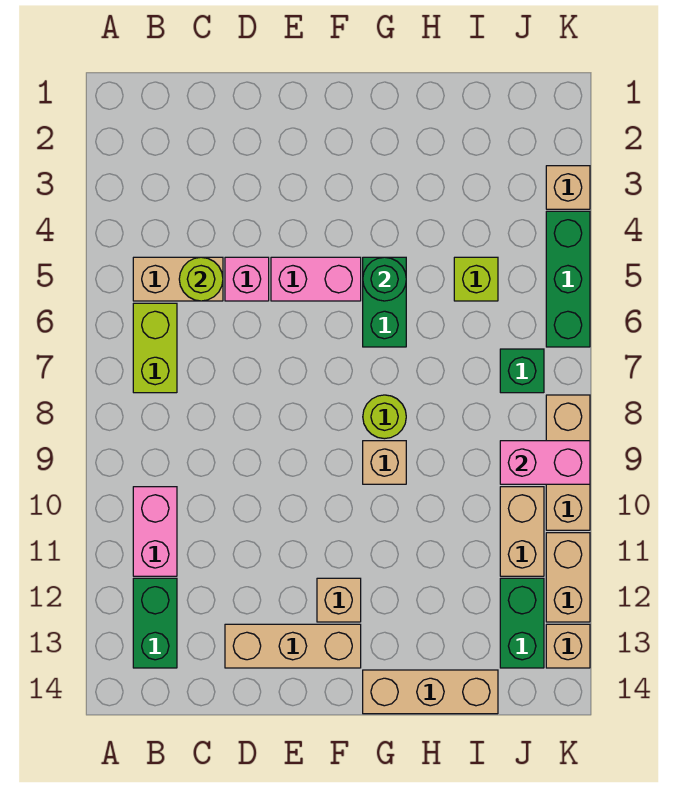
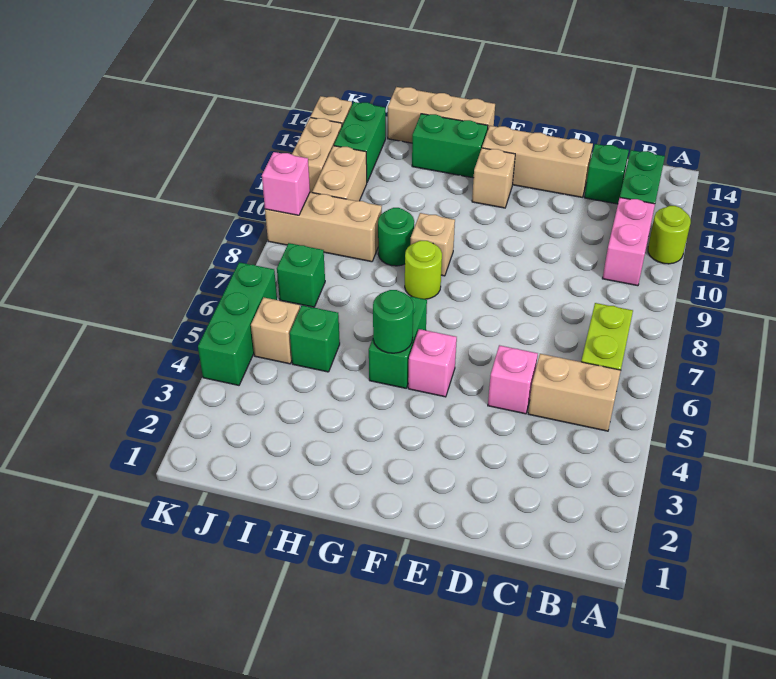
lime round brick C5 level 2 -> lime round brick A11 level 1
none -> green brick C13 level 1
pink brick E5:F5 level 1 -> pink brick F5 level 1
none -> green brick G13:H13 level 1
none -> green round brick H9 level 1
lime brick I5 level 1 -> green brick I5 level 1
pink brick J9:K9 level 2 -> pink brick K9 level 2
tan brick K3 level 1 -> tan brick J5 level 1
tan brick K8:K10 level 1 -> tan brick I9:K9 level 1

